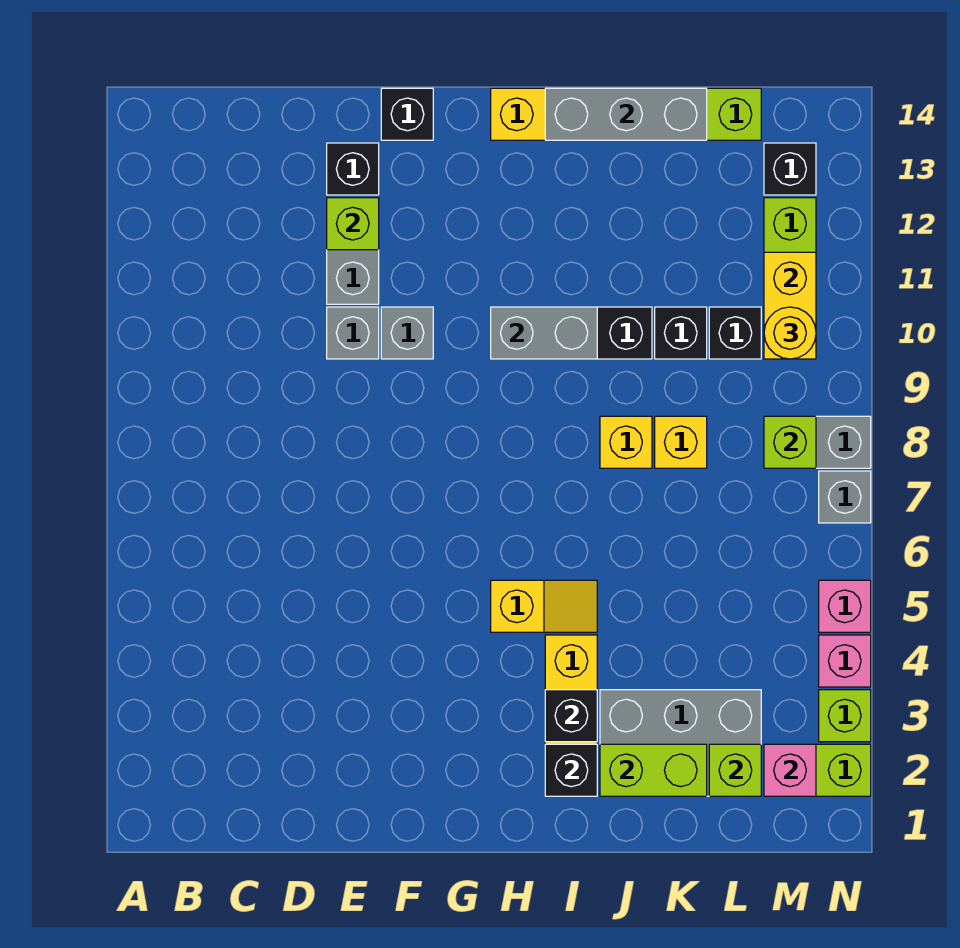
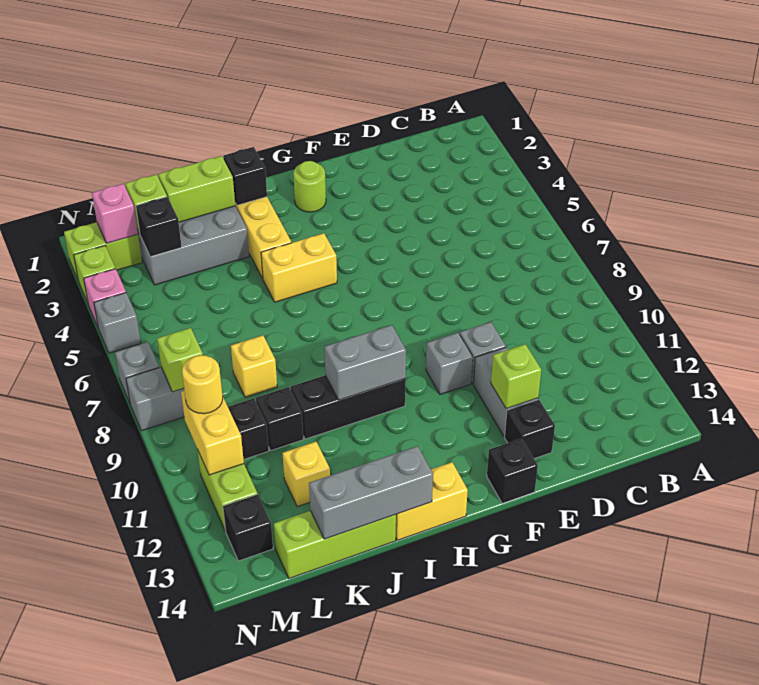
none -> lime round brick G2 level 1
yellow slope H5:I5 level 1 top H -> yellow brick H5:I5 level 1
black brick I3 level 2 -> black brick L3 level 2
yellow brick J8 level 1 -> yellow brick K12 level 1
pink brick N5 level 1 -> grey brick N5 level 1

